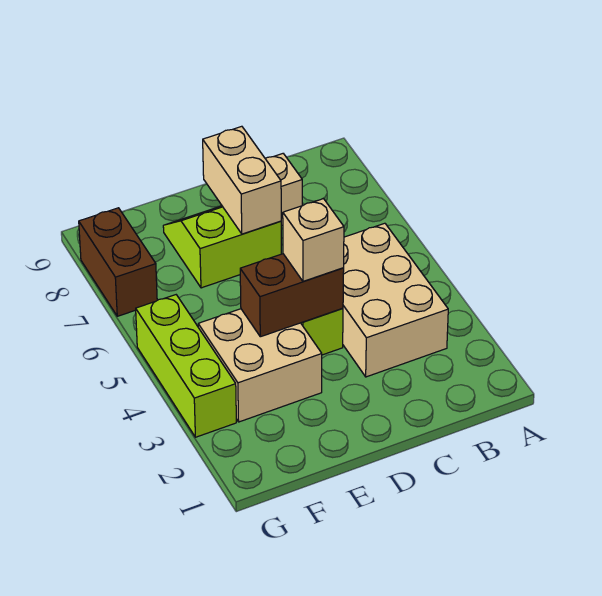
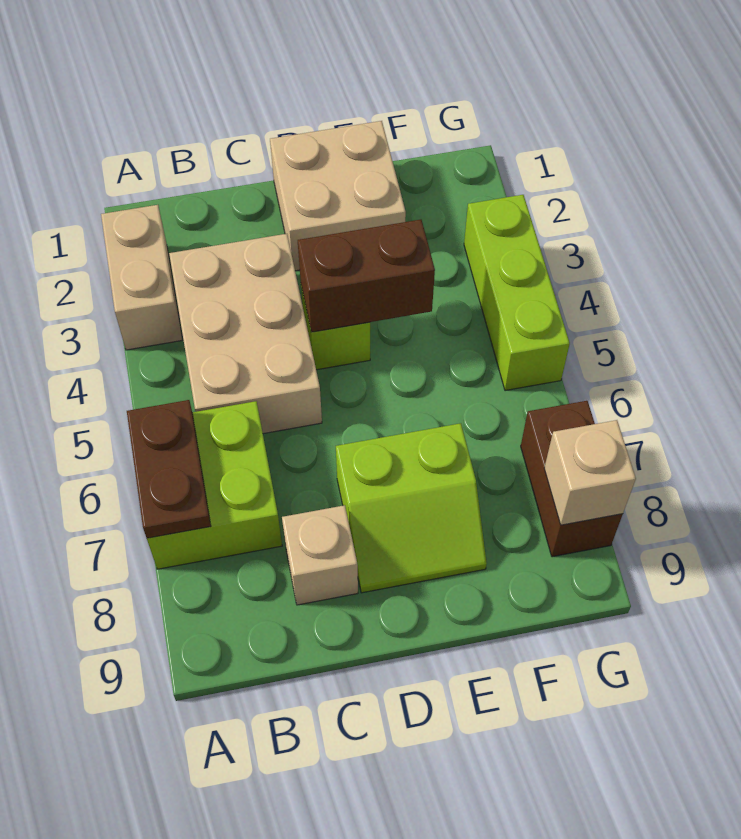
none -> lime brick A6:B7 level 1
none -> brown plate A6:A7 level 2
tan brick D4 level 3 -> tan brick G8 level 2
tan brick D7:D8 level 2 -> tan brick A2:A3 level 1
tan brick E3:F4 level 1 -> tan brick D1:E2 level 1

